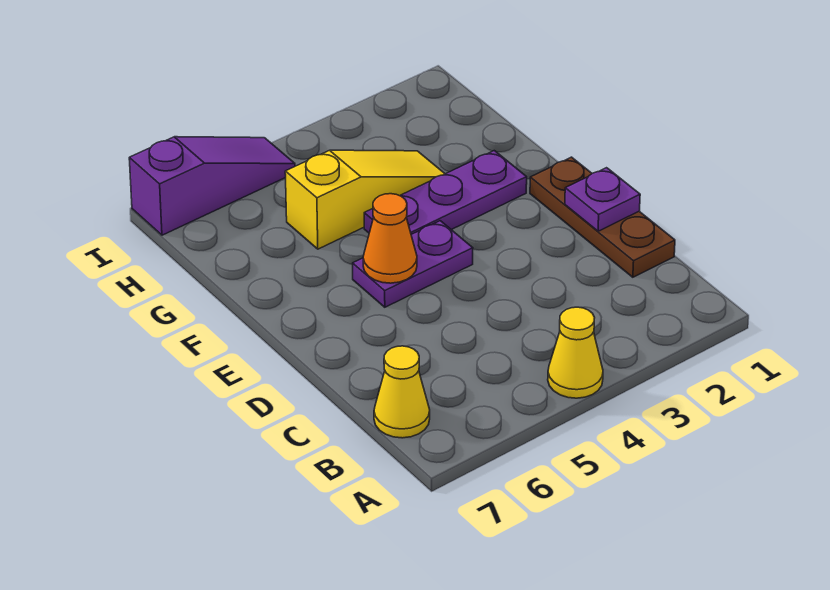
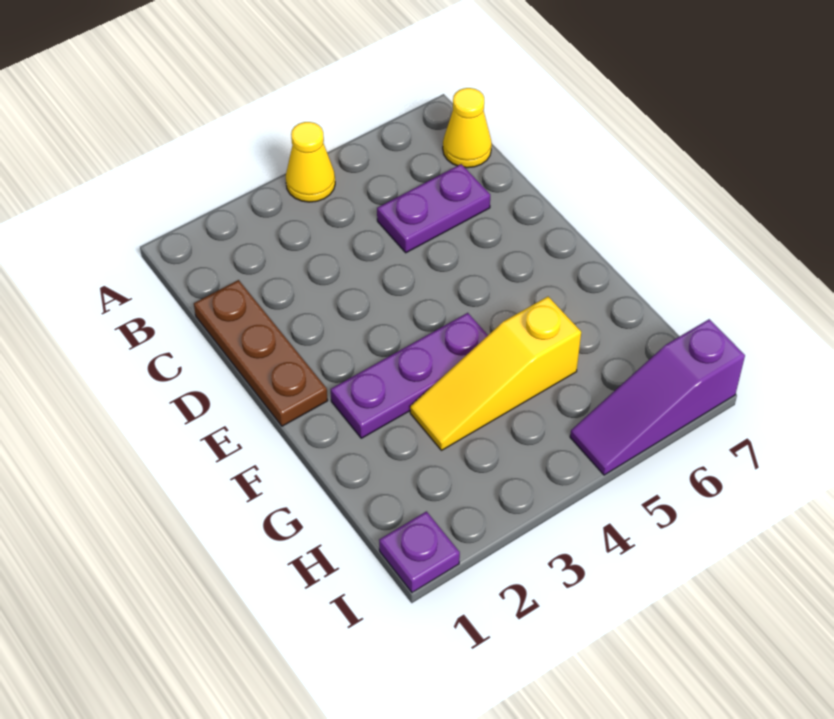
purple plate D1 level 2 -> purple plate I1 level 1
purple plate E4:E5 level 1 -> purple plate C5:C6 level 1
orange cone E5 level 2 -> none

